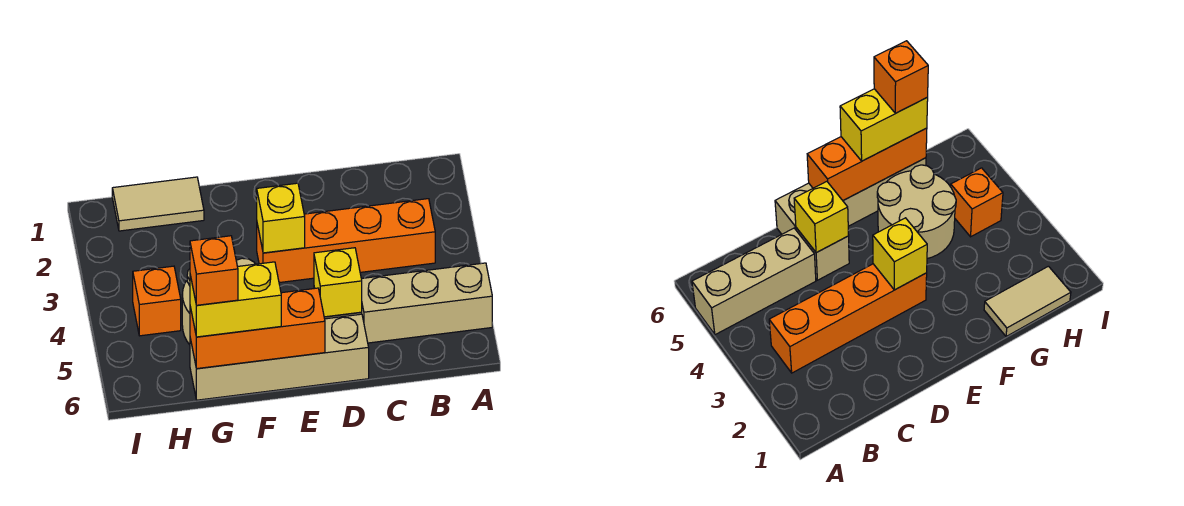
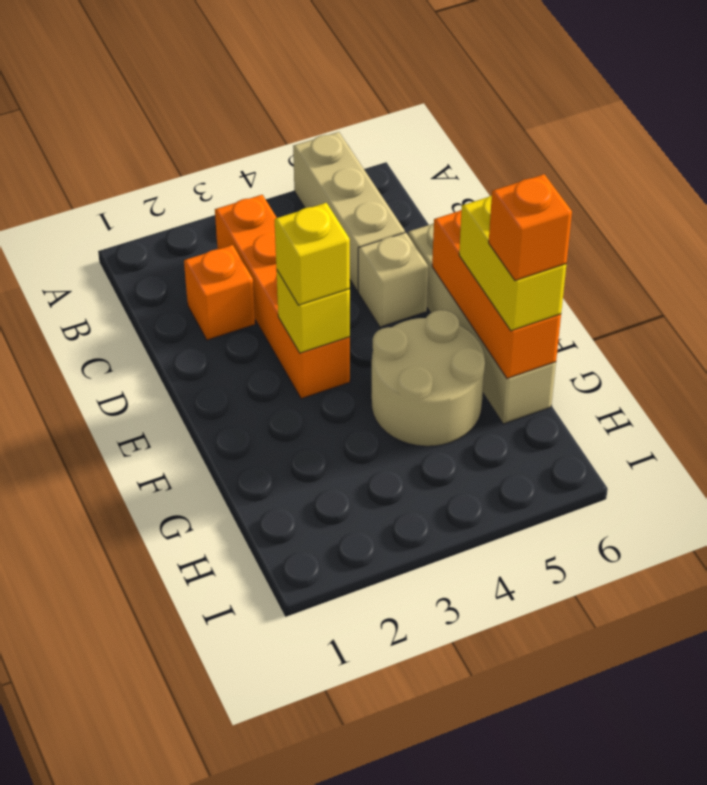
yellow brick D5 level 2 -> yellow brick E3 level 3
tan tile G1:H1 level 1 -> none
orange brick H4 level 1 -> orange brick C2 level 1

